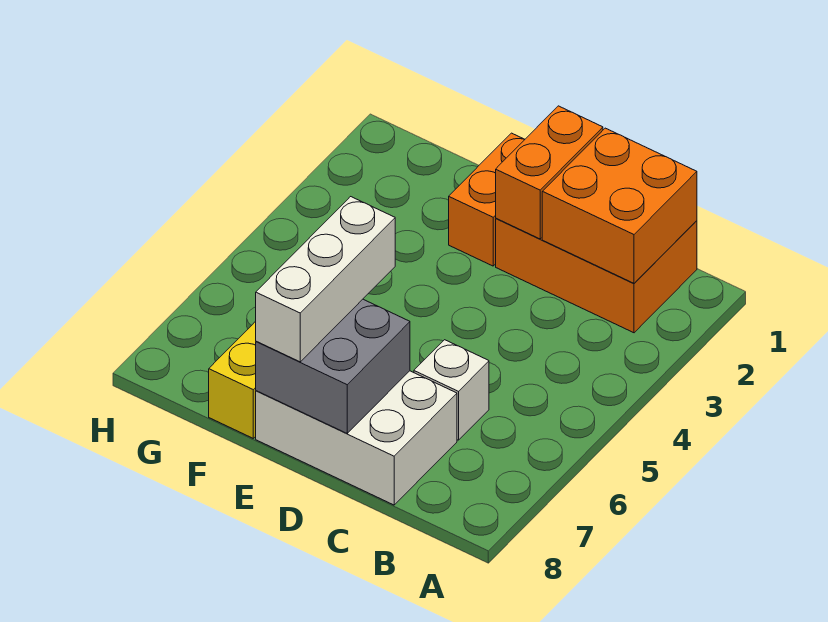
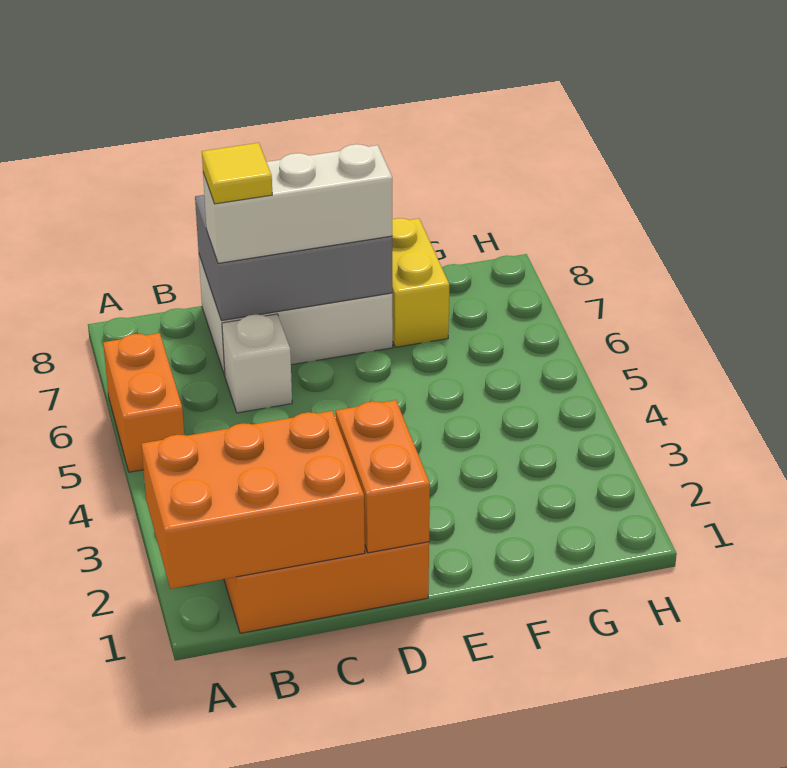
orange brick B1:C2 level 2 -> orange brick A1:C2 level 2
none -> yellow tile C7 level 4
grey brick D7:E8 level 2 -> grey brick C7:E8 level 2
orange brick E1:E2 level 1 -> orange brick A5:A6 level 1
white brick E6:E8 level 3 -> white brick C7:E7 level 3

